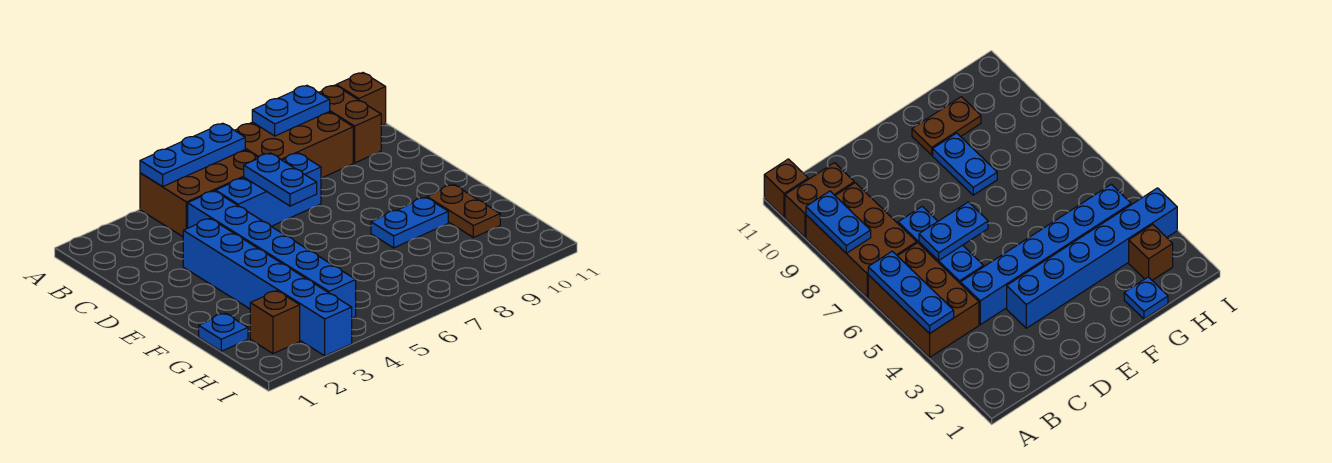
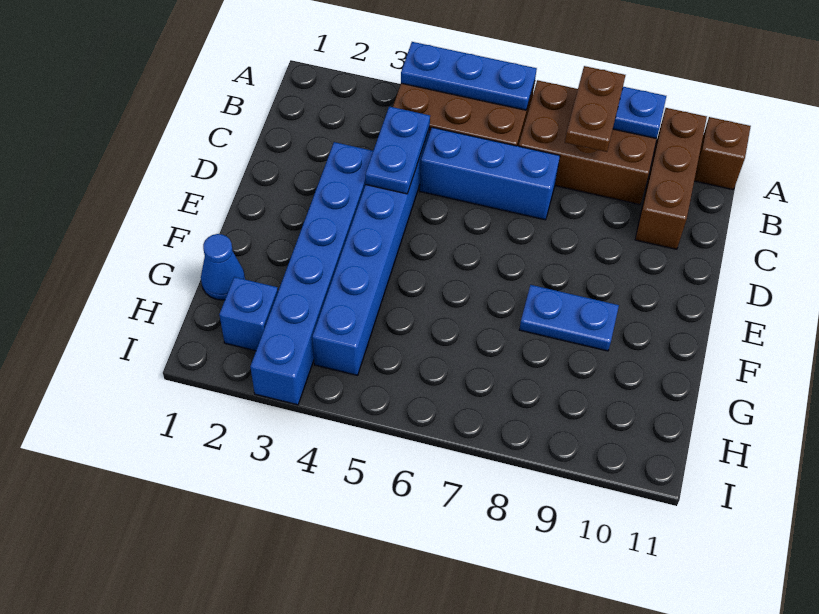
brown brick A10:B10 level 1 -> brown brick A10:C10 level 1
blue plate C6:D6 level 2 -> blue plate C4:D4 level 2
brown plate F10:G10 level 1 -> brown plate A8:B8 level 3
blue plate G1 level 1 -> blue cone G1 level 1
brown brick H2 level 1 -> blue brick H2 level 1

